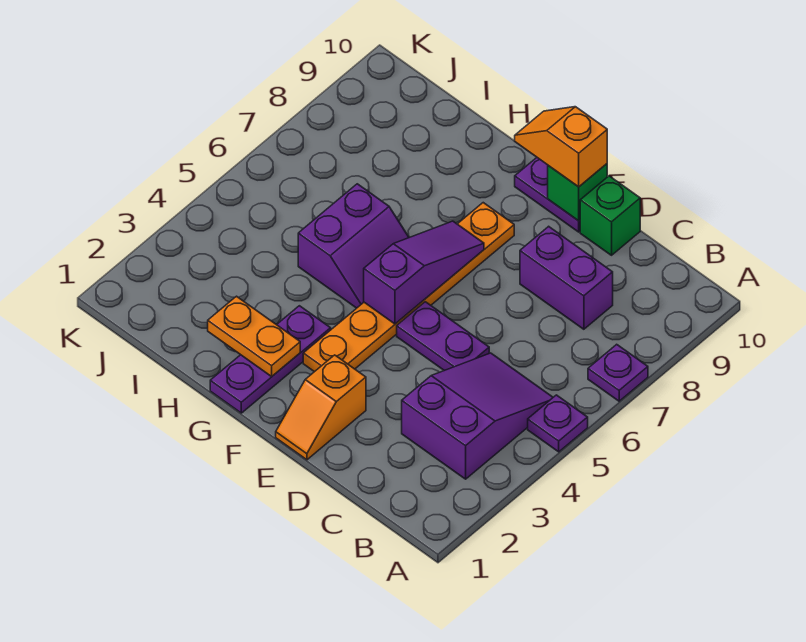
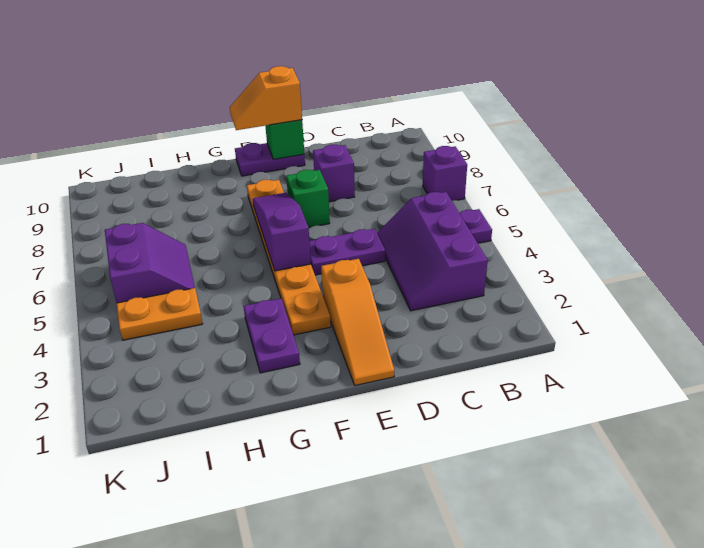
purple plate A7 level 1 -> purple brick A7 level 1
purple slope B3:C5 level 1 top 3 -> purple slope B3:C5 level 1 top B
purple brick C8:D8 level 1 -> purple brick D8 level 1
green brick D10 level 1 -> green brick E7 level 1
orange slope E1:E2 level 1 top 2 -> orange slope E1:E3 level 1 top 3
purple plate G1:G3 level 1 -> purple plate G2:G3 level 1
orange plate G2:H2 level 2 -> orange plate I4:J4 level 1
purple slope G5:H6 level 1 top H -> purple slope I5:J6 level 1 top J

